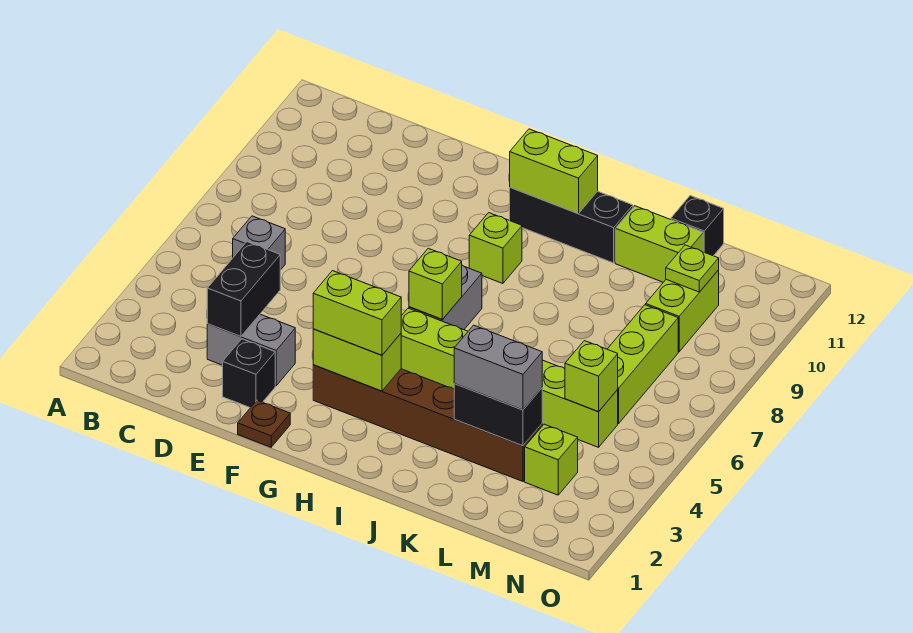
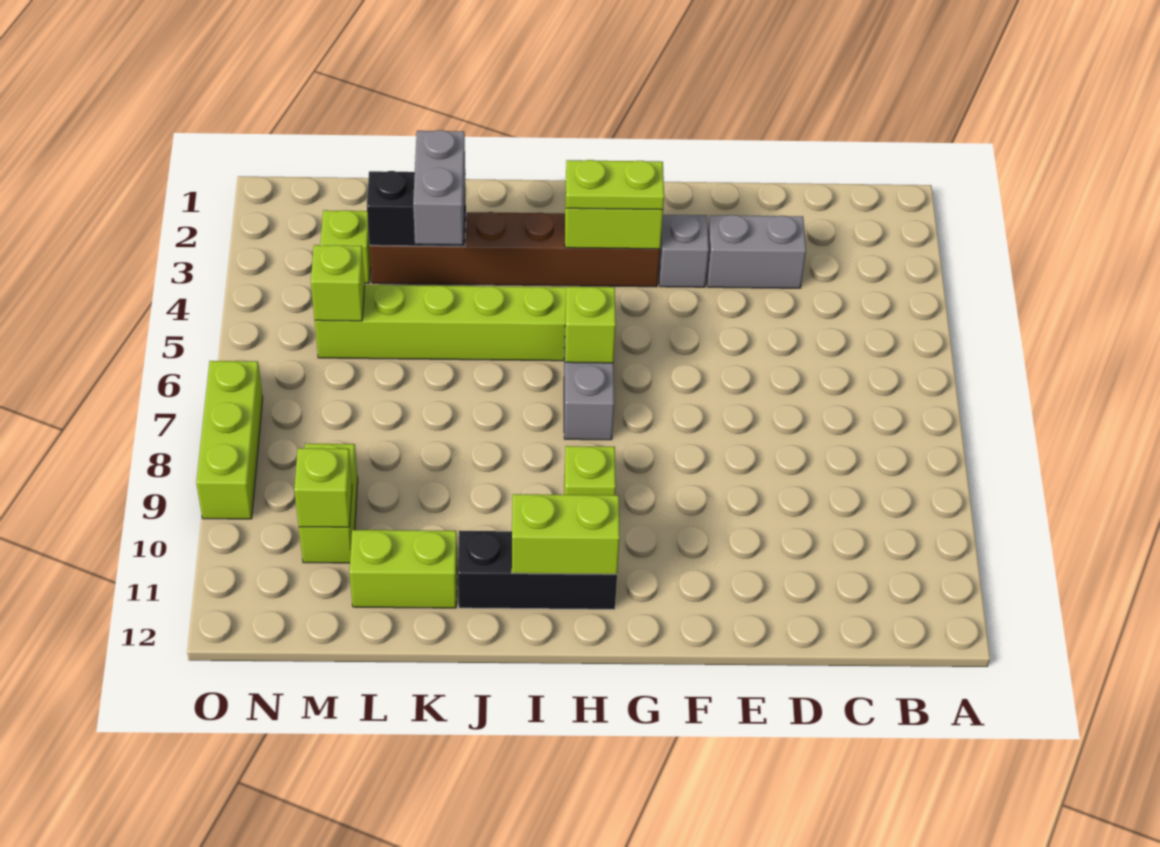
grey brick C6 level 1 -> grey brick F3 level 1
black brick D3:D4 level 2 -> none
black brick E2 level 1 -> none
brown plate F1 level 1 -> none
lime brick G3:H3 level 3 -> lime plate G3:H3 level 3
grey brick K3:L3 level 3 -> grey brick K3:K4 level 3
black brick L12 level 1 -> none
lime brick M6:M8 level 1 -> lime brick O7:O9 level 1
lime plate M10 level 2 -> lime brick M10 level 2

